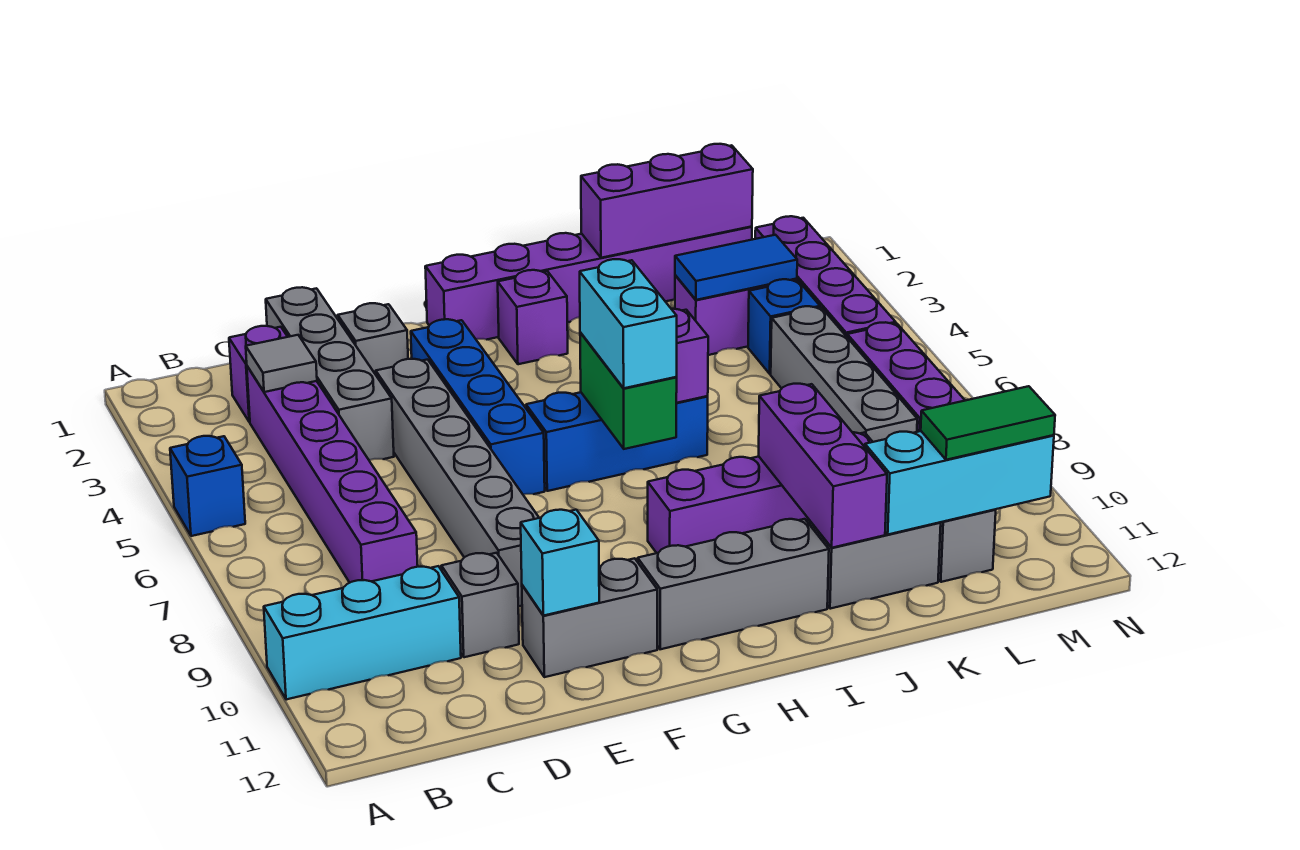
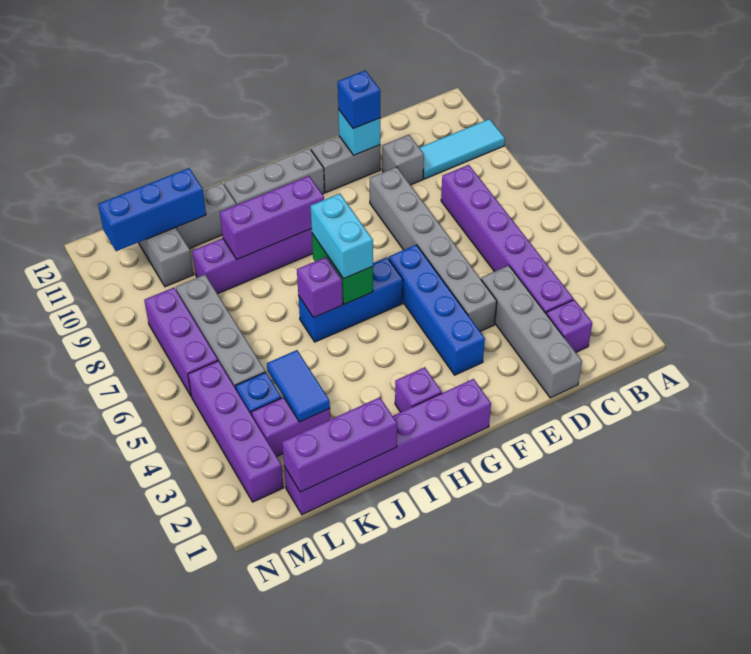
blue brick A5 level 1 -> blue brick E11 level 3
cyan brick A10:C10 level 1 -> cyan tile A10:C10 level 1
grey tile C3 level 2 -> none
grey brick E2 level 1 -> none
purple brick J9:J11 level 2 -> purple brick H9:J9 level 2
blue tile K3:L3 level 2 -> blue tile K3:K4 level 2
cyan brick K11:M11 level 2 -> blue brick K11:M11 level 2
green tile L11:M11 level 3 -> none

